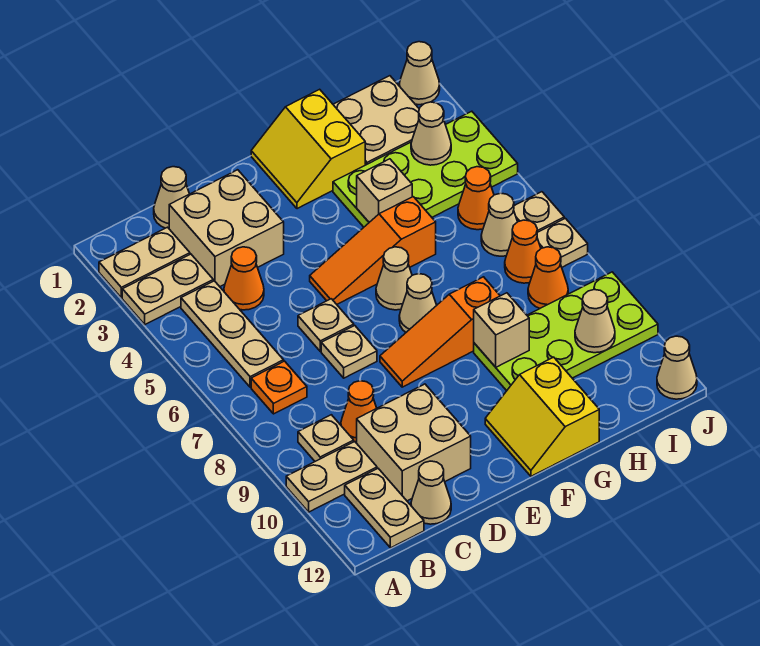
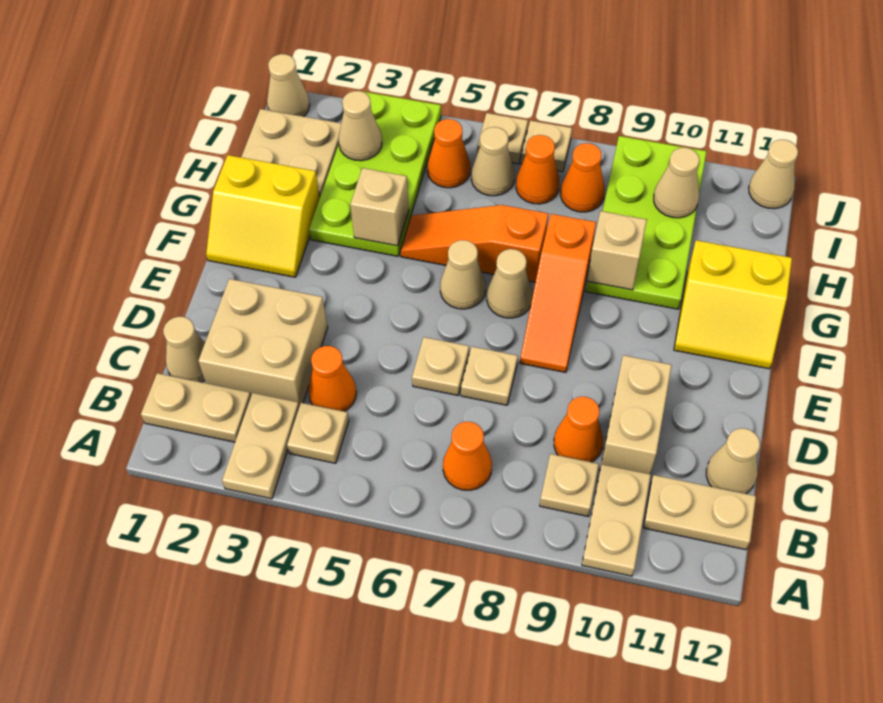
tan plate A2:B2 level 1 -> tan plate B1:B2 level 1
tan plate B4:B6 level 1 -> tan plate B4 level 1
orange plate B7 level 1 -> orange cone B7 level 1
tan brick C10:D11 level 1 -> tan brick C10:D10 level 1
orange slope E5:G5 level 1 top G -> orange slope G5:G7 level 1 top 7

